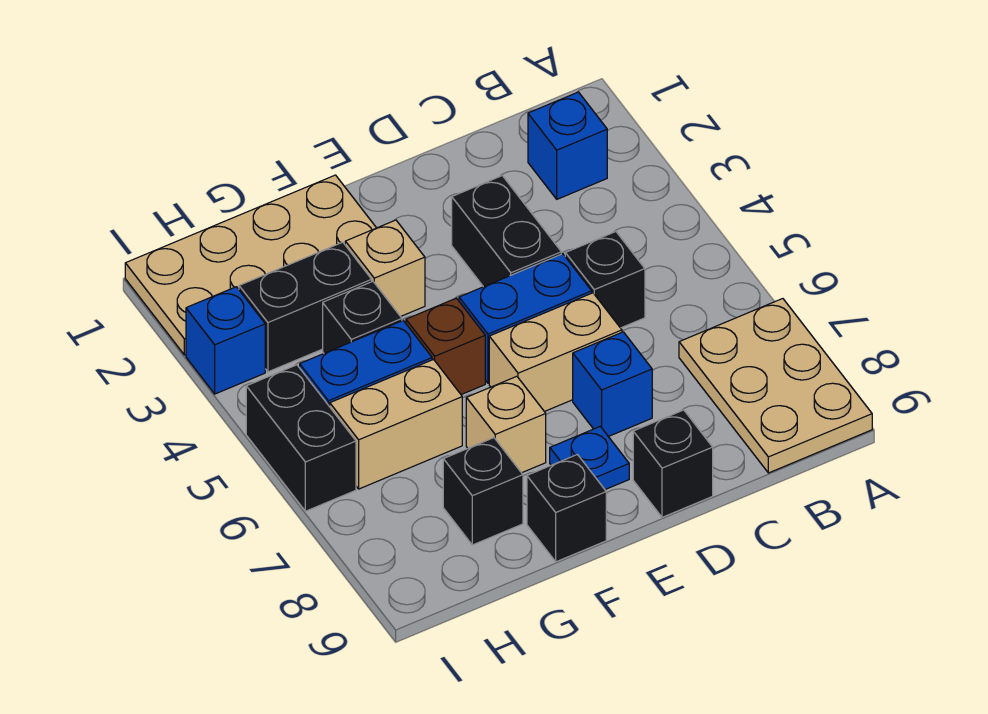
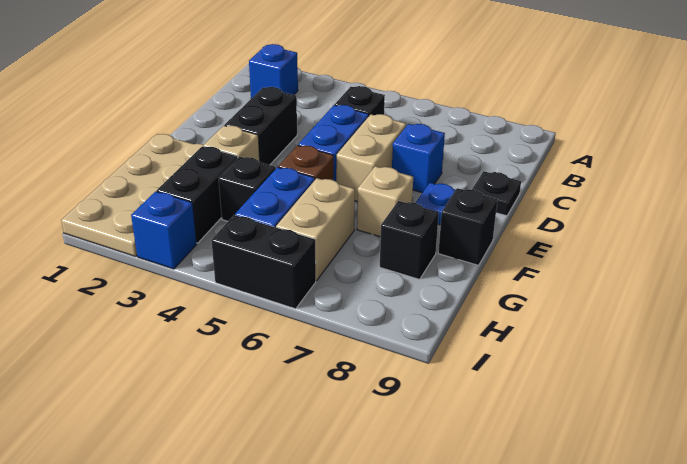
tan plate A7:B9 level 1 -> none
black brick D3:D4 level 1 -> black brick D3:E3 level 1
black brick D9 level 1 -> black plate D9 level 1

